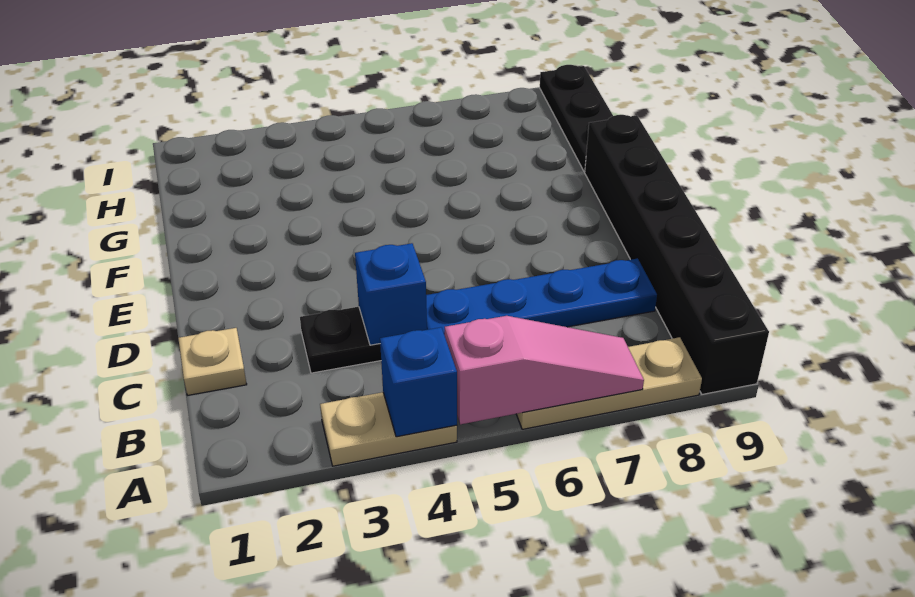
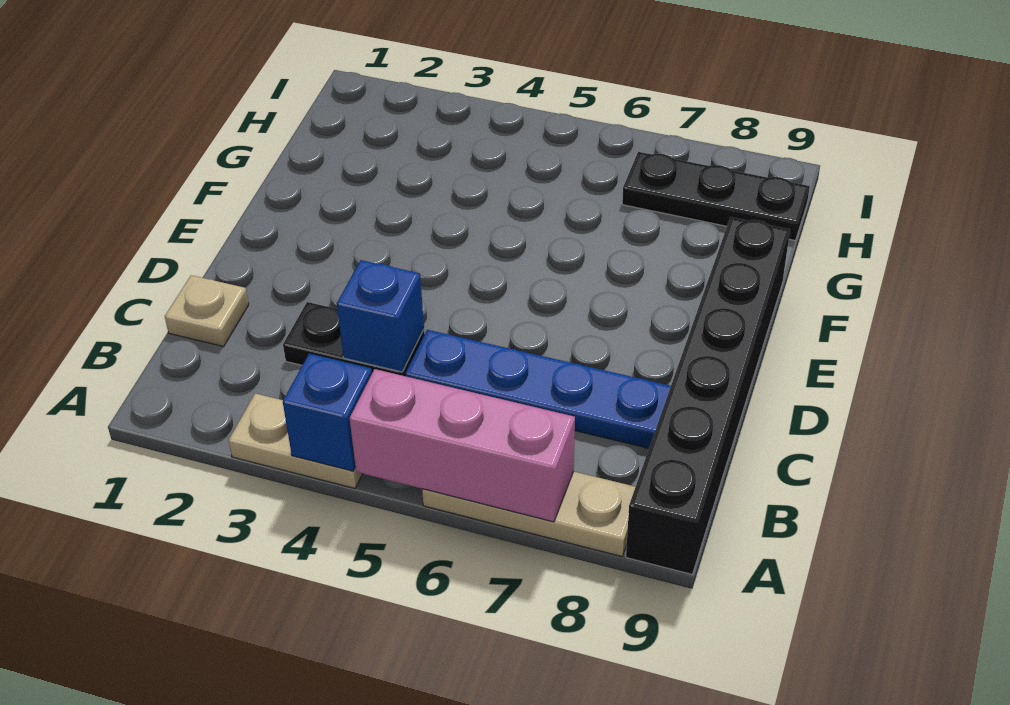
pink slope A5:A7 level 2 top 5 -> pink brick A5:A7 level 2
black plate G9:I9 level 1 -> black plate H7:H9 level 1

